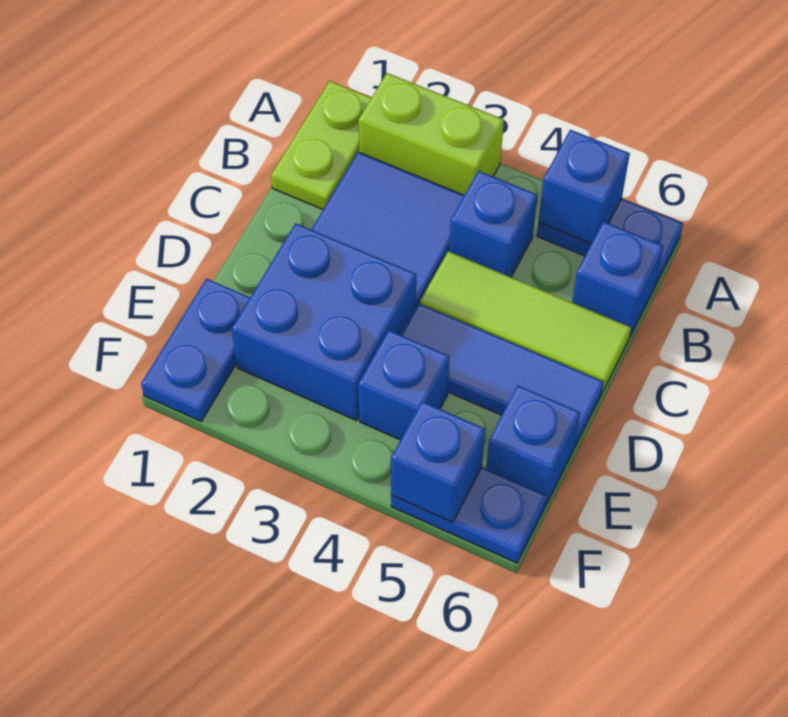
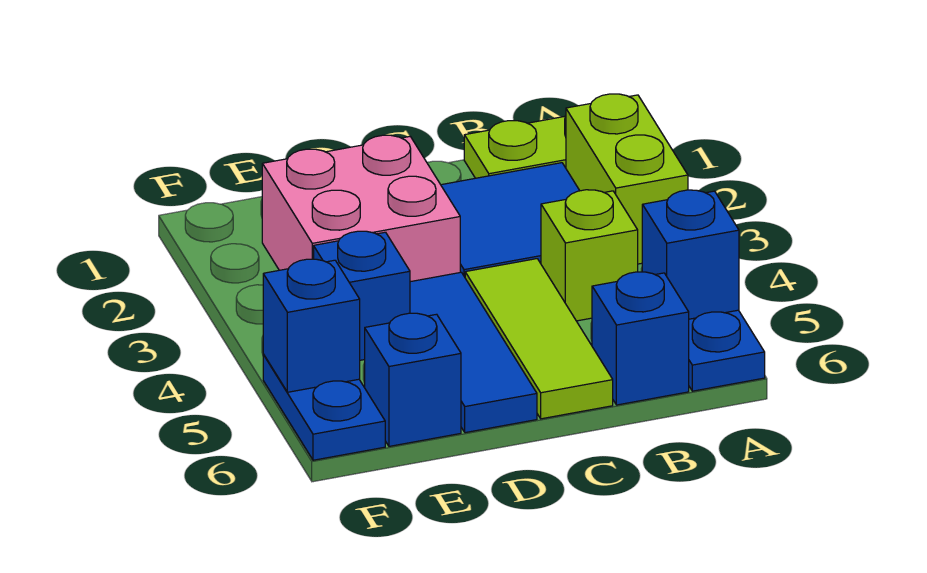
blue brick B4 level 1 -> lime brick B4 level 1
blue brick D2:E3 level 1 -> pink brick D2:E3 level 1
blue plate E1:F1 level 1 -> none

